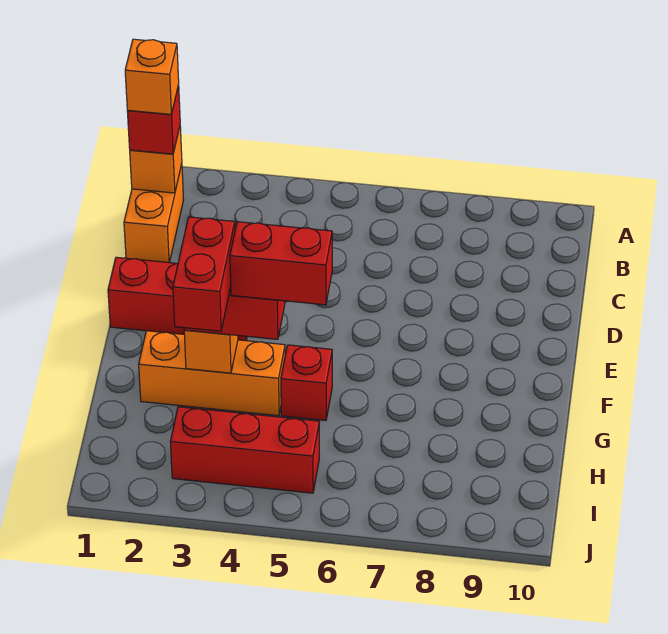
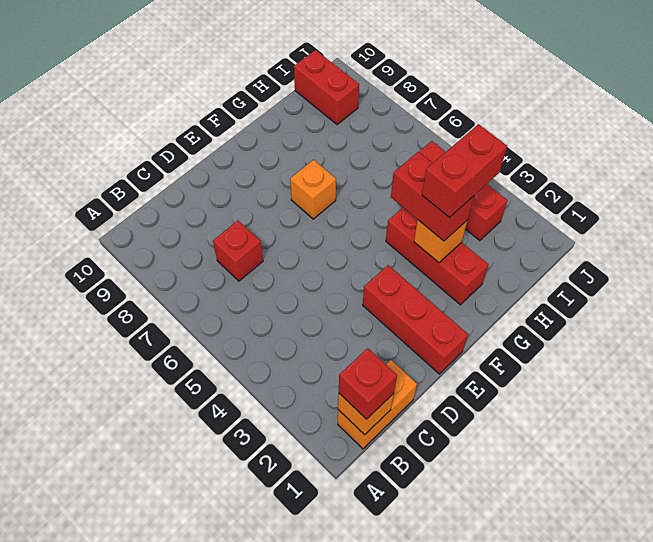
orange brick B1 level 4 -> orange brick F7 level 1
orange brick G2:G4 level 1 -> red brick G2:G4 level 1
red brick G4:G5 level 4 -> red brick I9:I10 level 1
red brick G5 level 1 -> red brick C7 level 1

